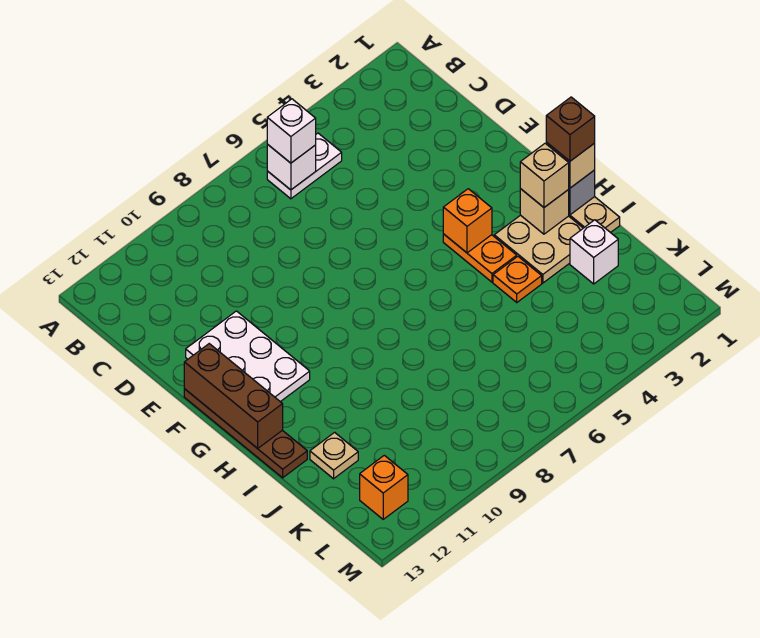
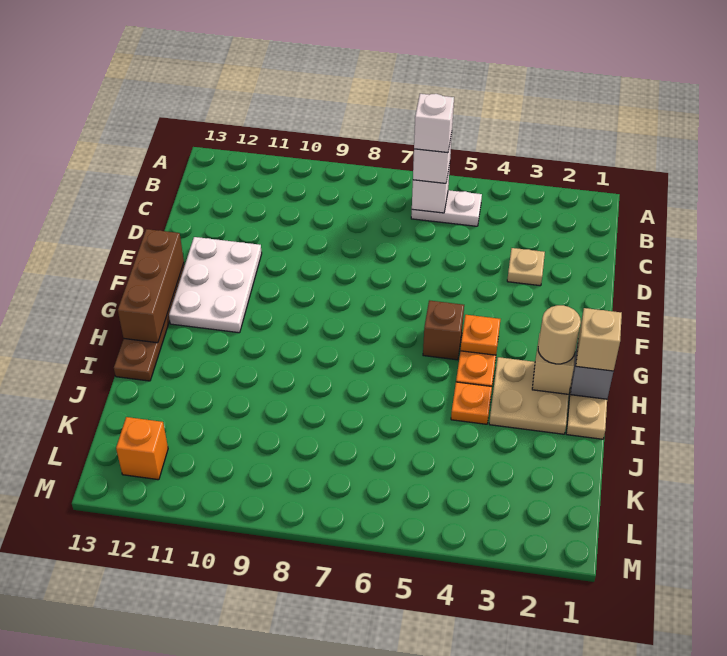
orange brick G4 level 2 -> orange plate G4 level 2
brown brick H1 level 4 -> brown brick G5 level 1
tan brick H2 level 3 -> tan round brick H2 level 3
white brick J2 level 1 -> white brick B6 level 4
tan plate J12 level 1 -> tan plate D3 level 1

